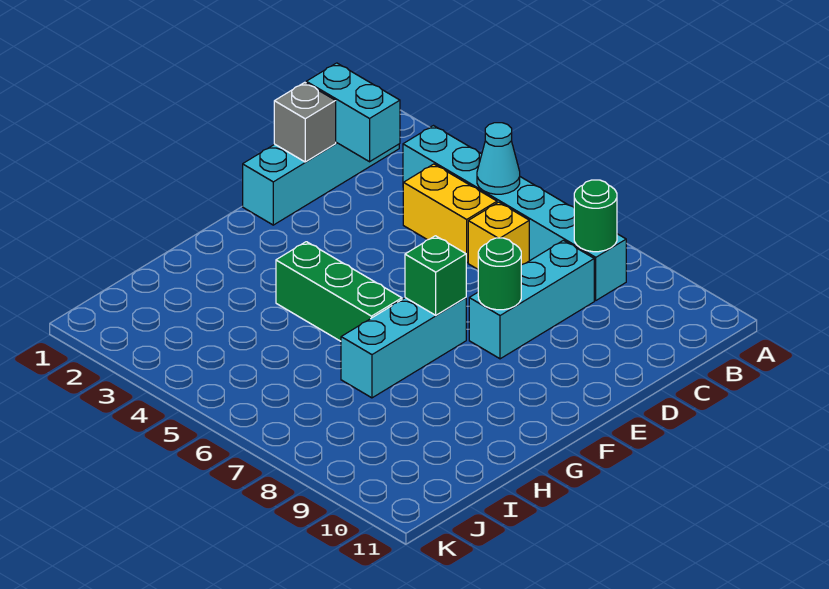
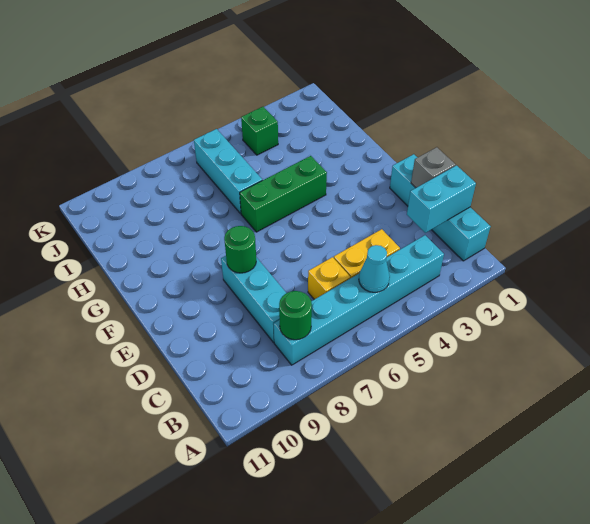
cyan brick F7:H7 level 1 -> cyan brick H6:J6 level 1
green brick F7 level 2 -> green brick J4 level 1

